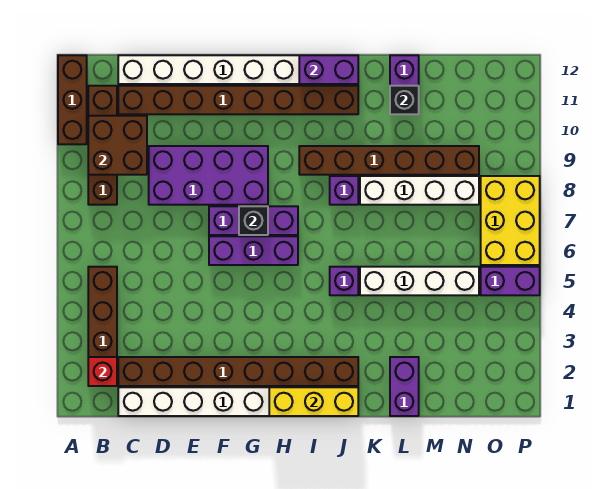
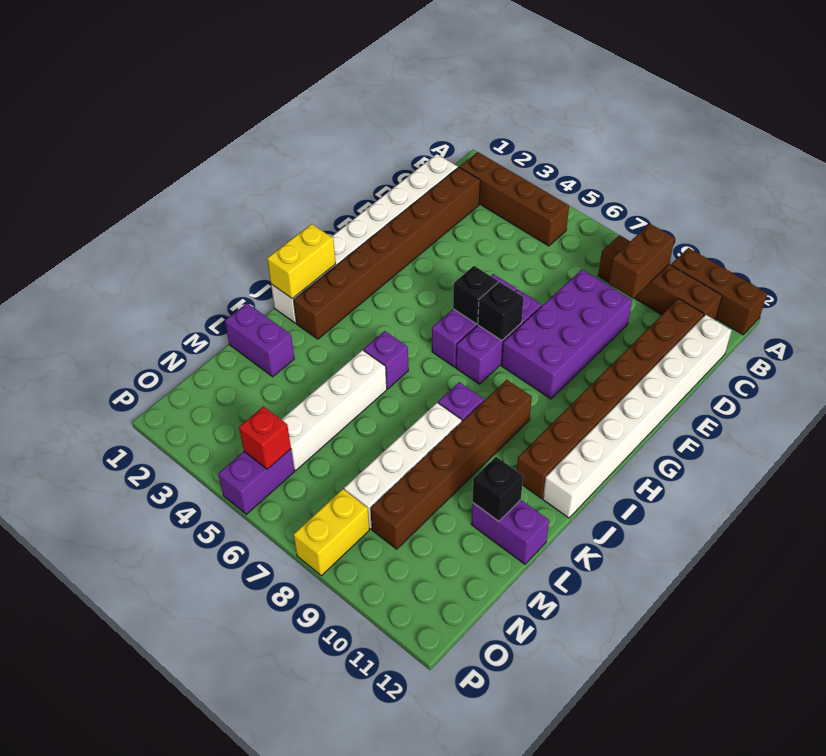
red brick B2 level 2 -> red brick O5 level 2
brown brick B9:C10 level 2 -> brown brick B9:C9 level 2
none -> black brick G6 level 2
yellow brick H1:J1 level 2 -> yellow brick I1:J1 level 2
purple brick I12:J12 level 2 -> none
yellow brick O6:P8 level 1 -> yellow brick O8:P8 level 1

